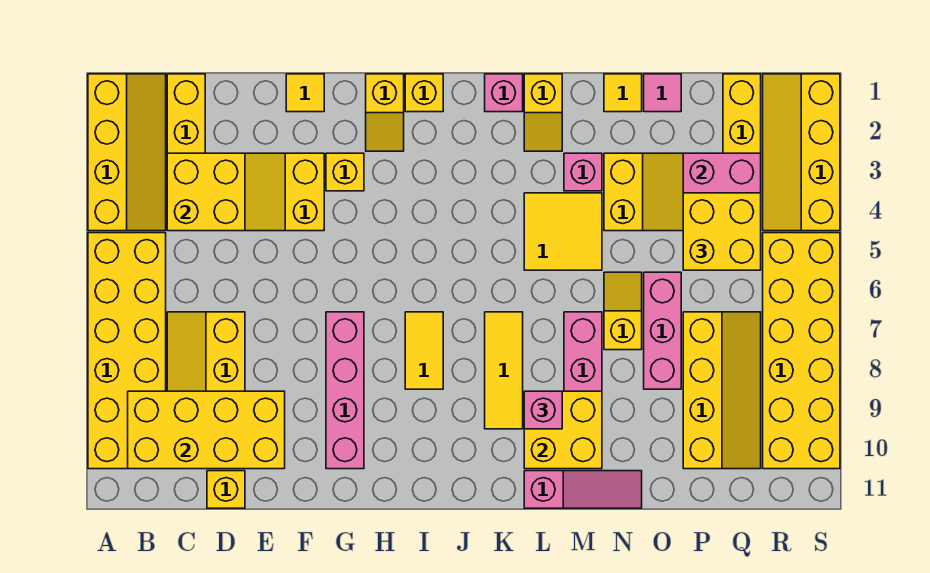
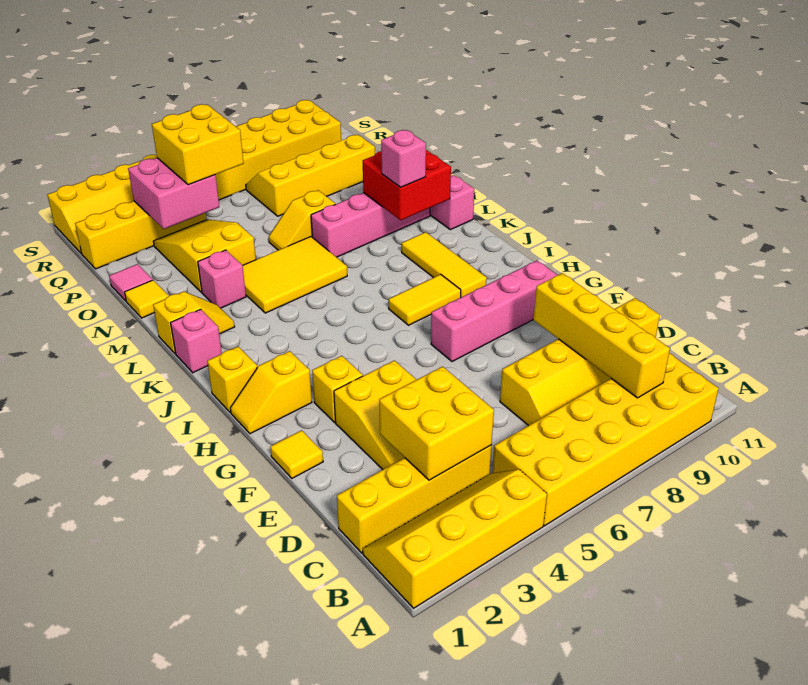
yellow brick B9:E10 level 2 -> yellow brick B9:E9 level 2
yellow slope H1:H2 level 1 top 1 -> yellow slope H1:H2 level 1 top 2
yellow tile K7:K9 level 1 -> yellow tile I9:K9 level 1
yellow tile L4:M5 level 1 -> yellow tile L4:M6 level 1
yellow brick L9:M10 level 2 -> red brick L9:M10 level 2
pink brick O6:O8 level 1 -> none

